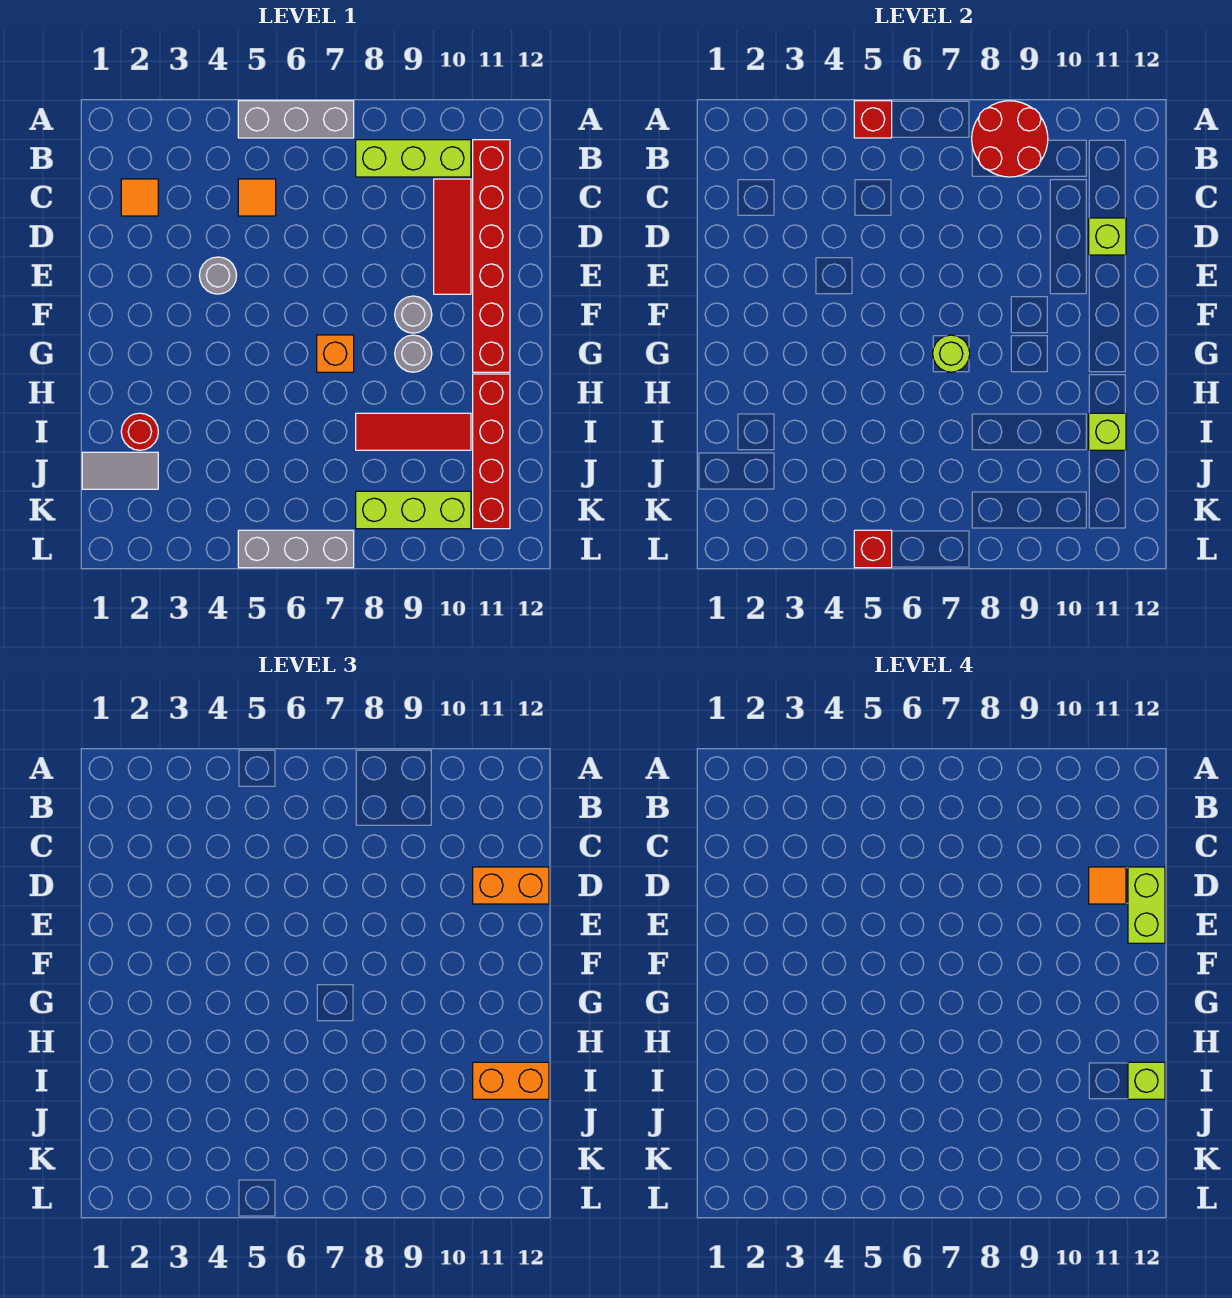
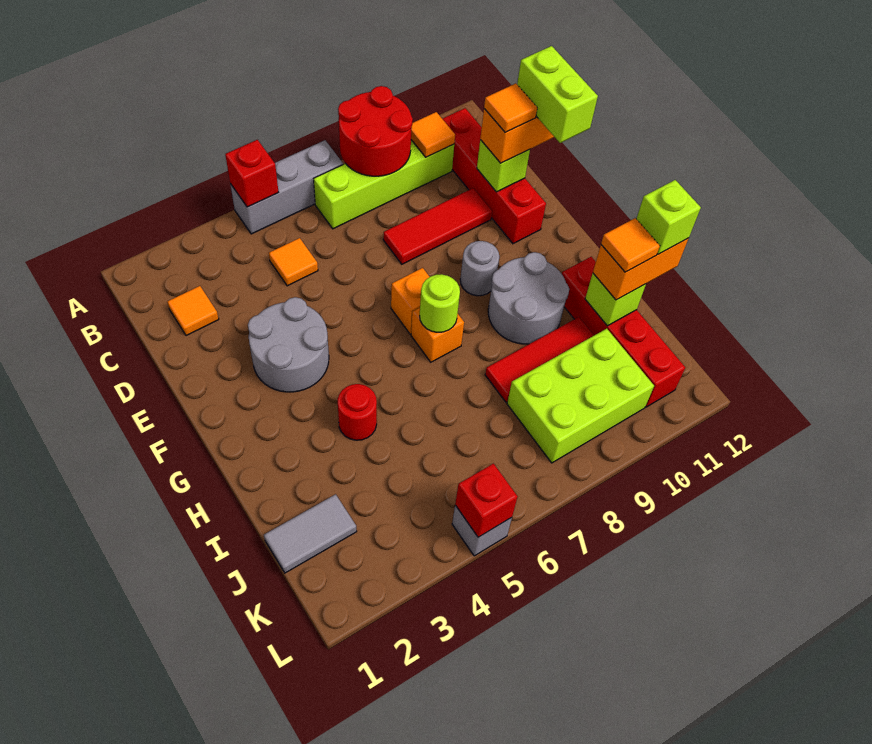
lime brick B8:B10 level 1 -> lime brick B7:B10 level 1
none -> orange tile B10 level 2
red brick B11:G11 level 1 -> red brick B11:E11 level 1
red tile C10:E10 level 1 -> red tile D8:D10 level 1
grey round brick E4 level 1 -> grey round brick E3:F4 level 1
none -> orange brick F7 level 1
grey round brick G9 level 1 -> grey round brick G9:H10 level 1
red round brick I2 level 1 -> red round brick H4 level 1
none -> orange tile I11 level 4
lime brick K8:K10 level 1 -> lime brick J8:K10 level 1
grey brick L5:L7 level 1 -> grey brick L5 level 1

